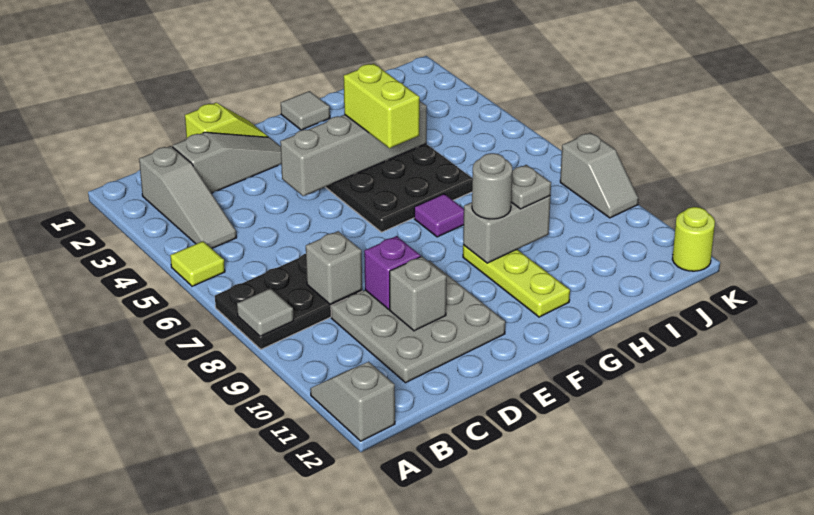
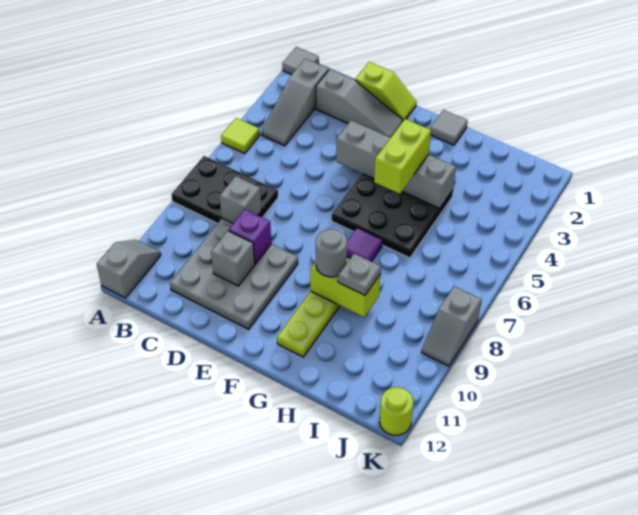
grey tile A8 level 2 -> grey tile A1 level 1
grey brick G9:H9 level 2 -> lime brick G9:H9 level 2

